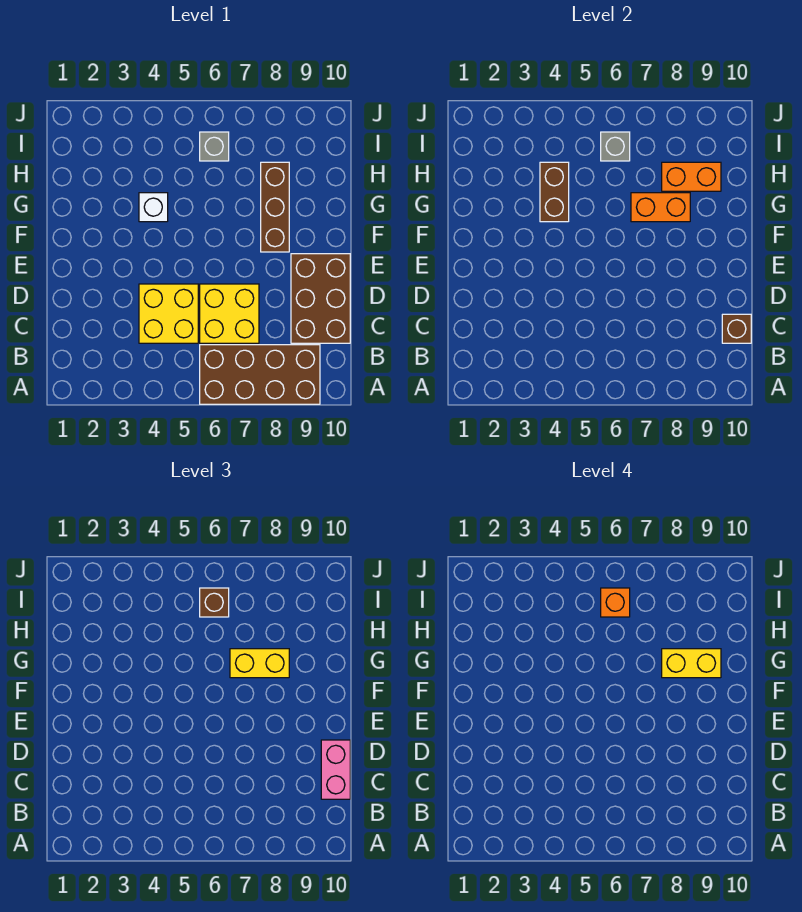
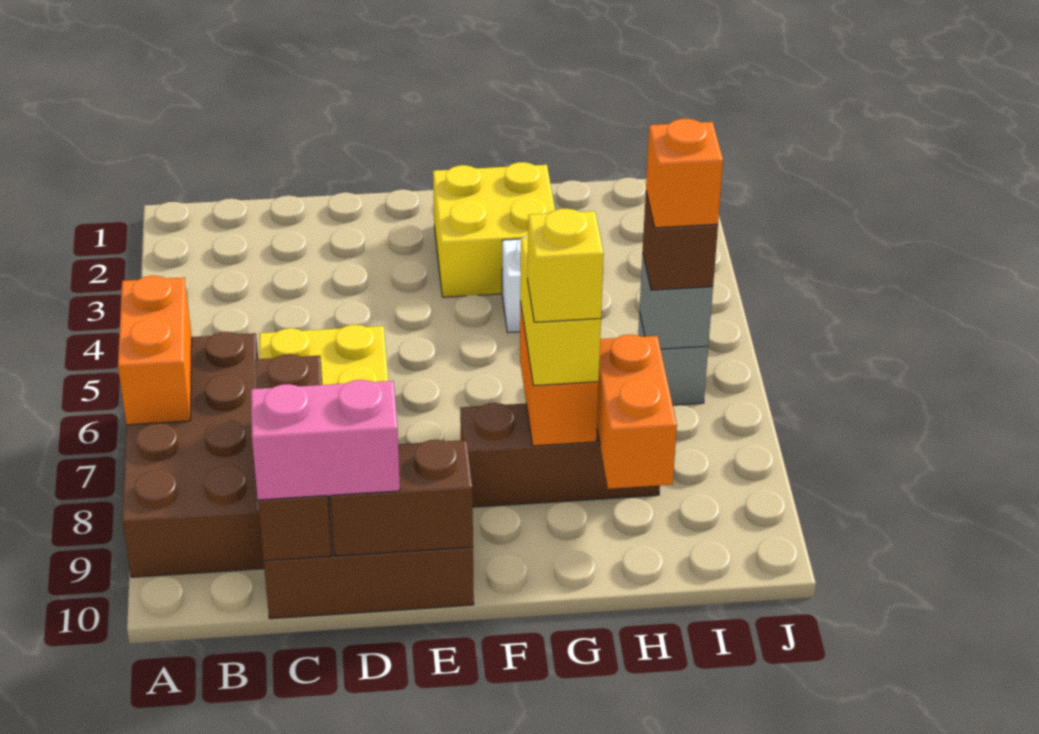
none -> orange brick A6:A7 level 2
yellow brick C4:D5 level 1 -> yellow brick F2:G3 level 1
brown brick C10 level 2 -> brown brick C8:C10 level 2
brown brick G4:H4 level 2 -> brown brick D10:E10 level 2
yellow brick G8:G9 level 4 -> yellow brick G8 level 4

